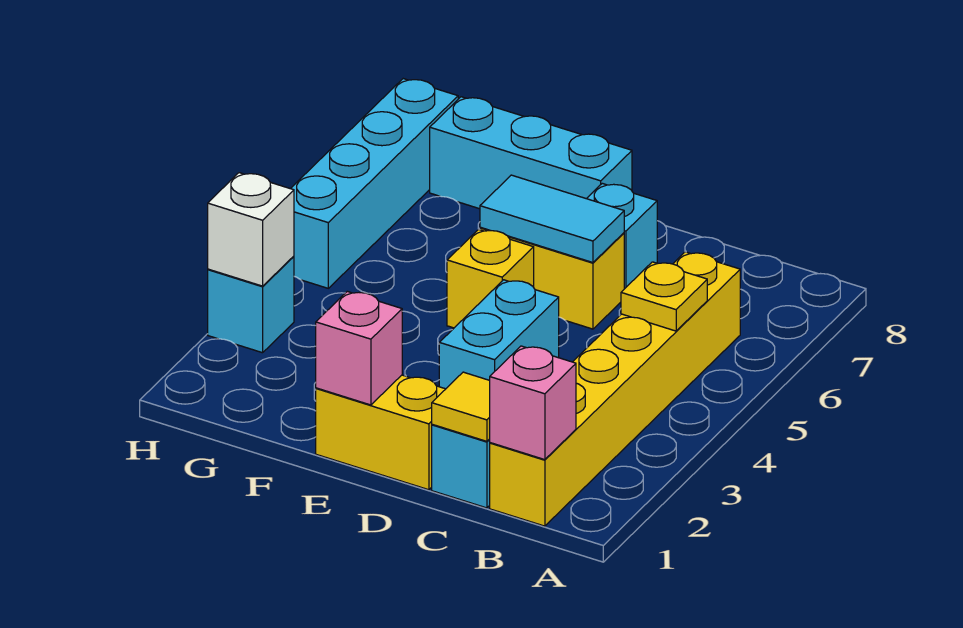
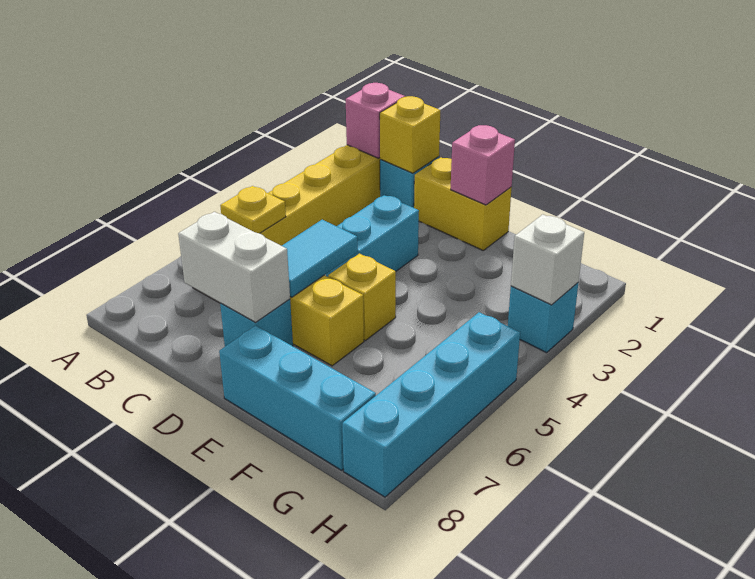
yellow tile C1 level 2 -> yellow brick C1 level 2
none -> white brick C7:D7 level 2
cyan tile D6:E6 level 2 -> cyan tile D5:D6 level 2

